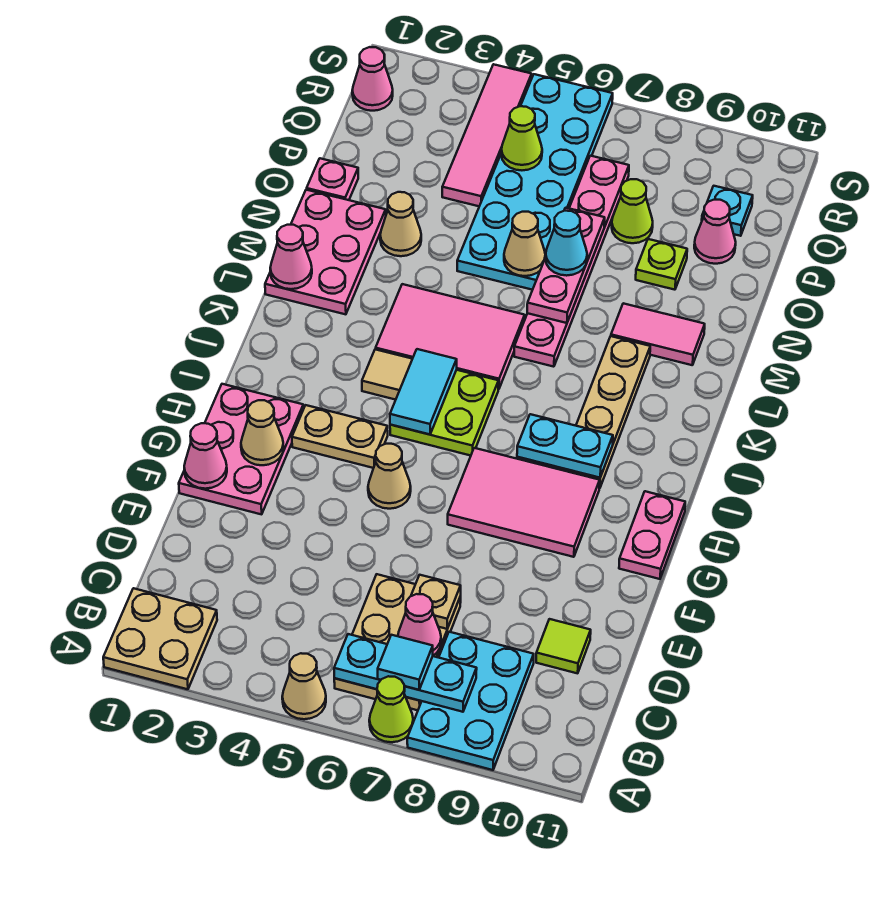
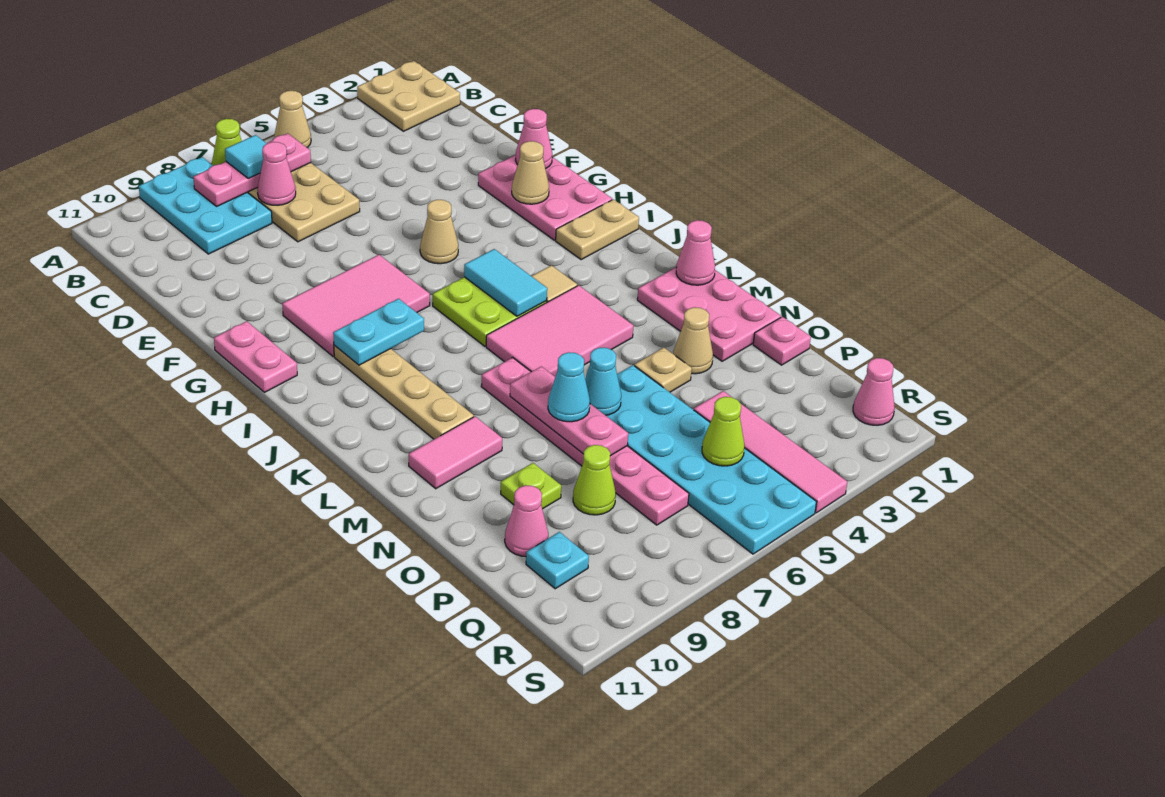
cyan plate B6:B8 level 2 -> pink plate B6:B8 level 2
tan plate D7 level 2 -> tan plate N4 level 1
lime tile D10 level 1 -> none
tan plate H3:H4 level 1 -> tan plate I1:I2 level 1
tan cone N6 level 2 -> cyan cone N6 level 2

